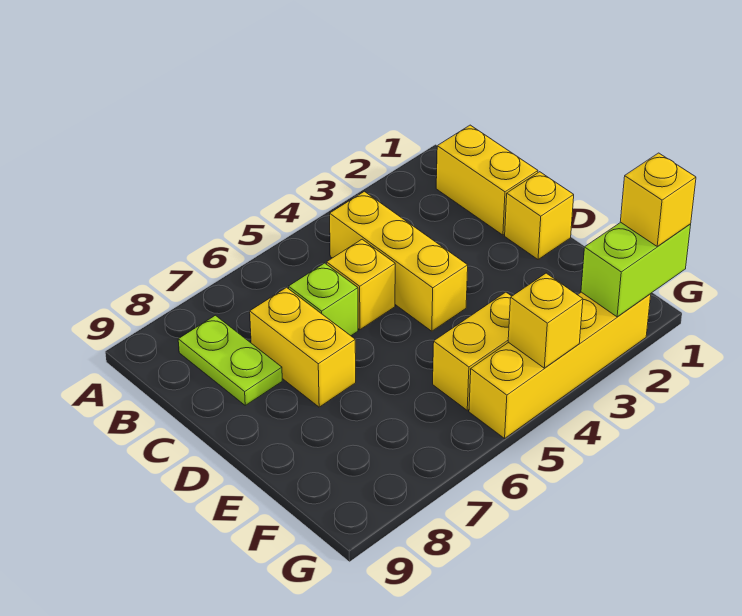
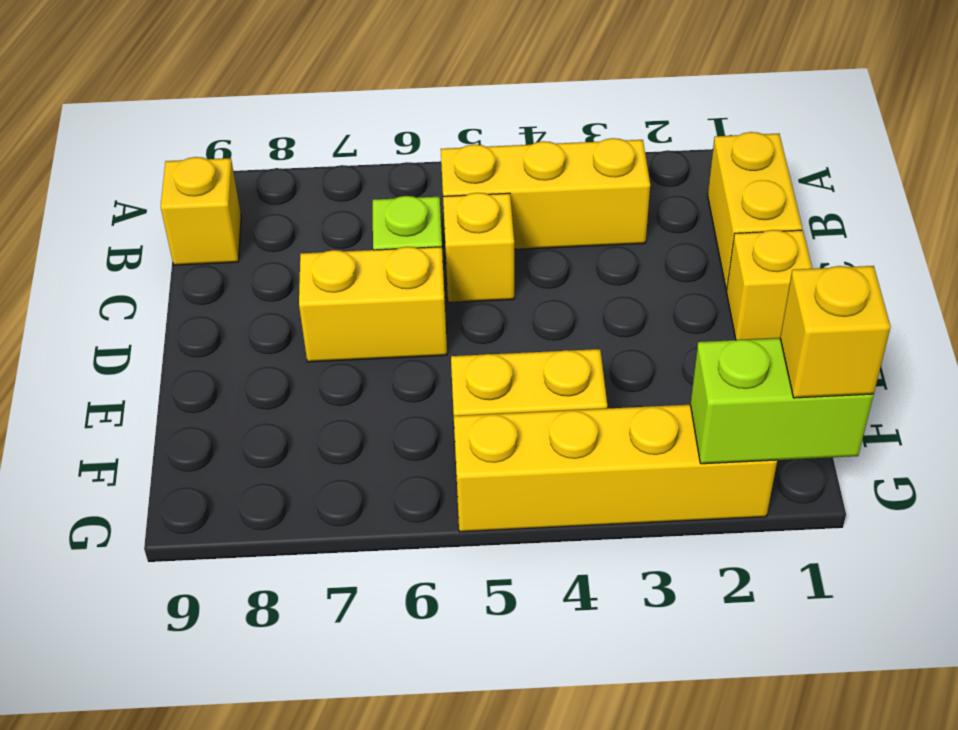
yellow brick B4:D4 level 1 -> yellow brick B3:B5 level 1
lime plate B8:C8 level 1 -> none
yellow brick C7:D7 level 1 -> yellow brick D6:D7 level 1
yellow brick G4 level 2 -> yellow brick B9 level 1

